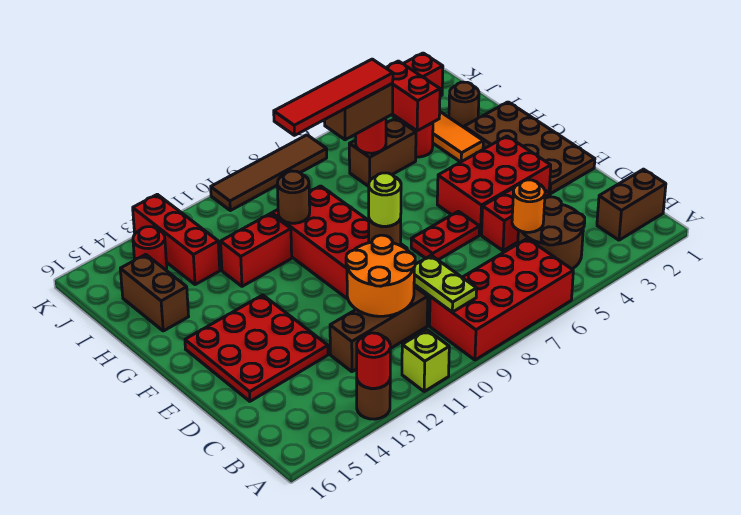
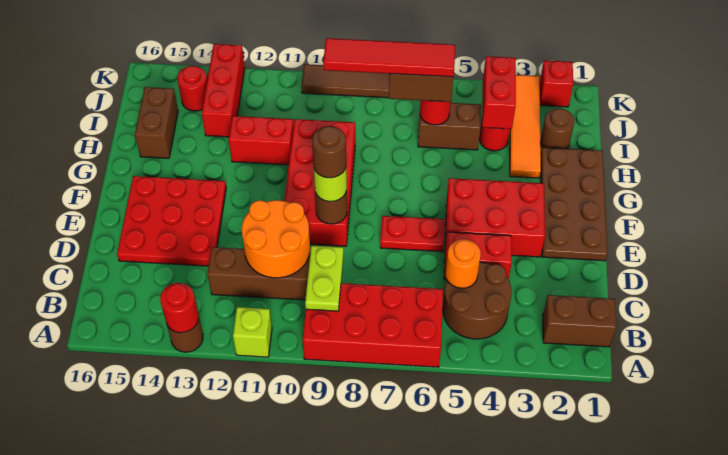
brown round brick H10 level 2 -> brown round brick E9 level 4

